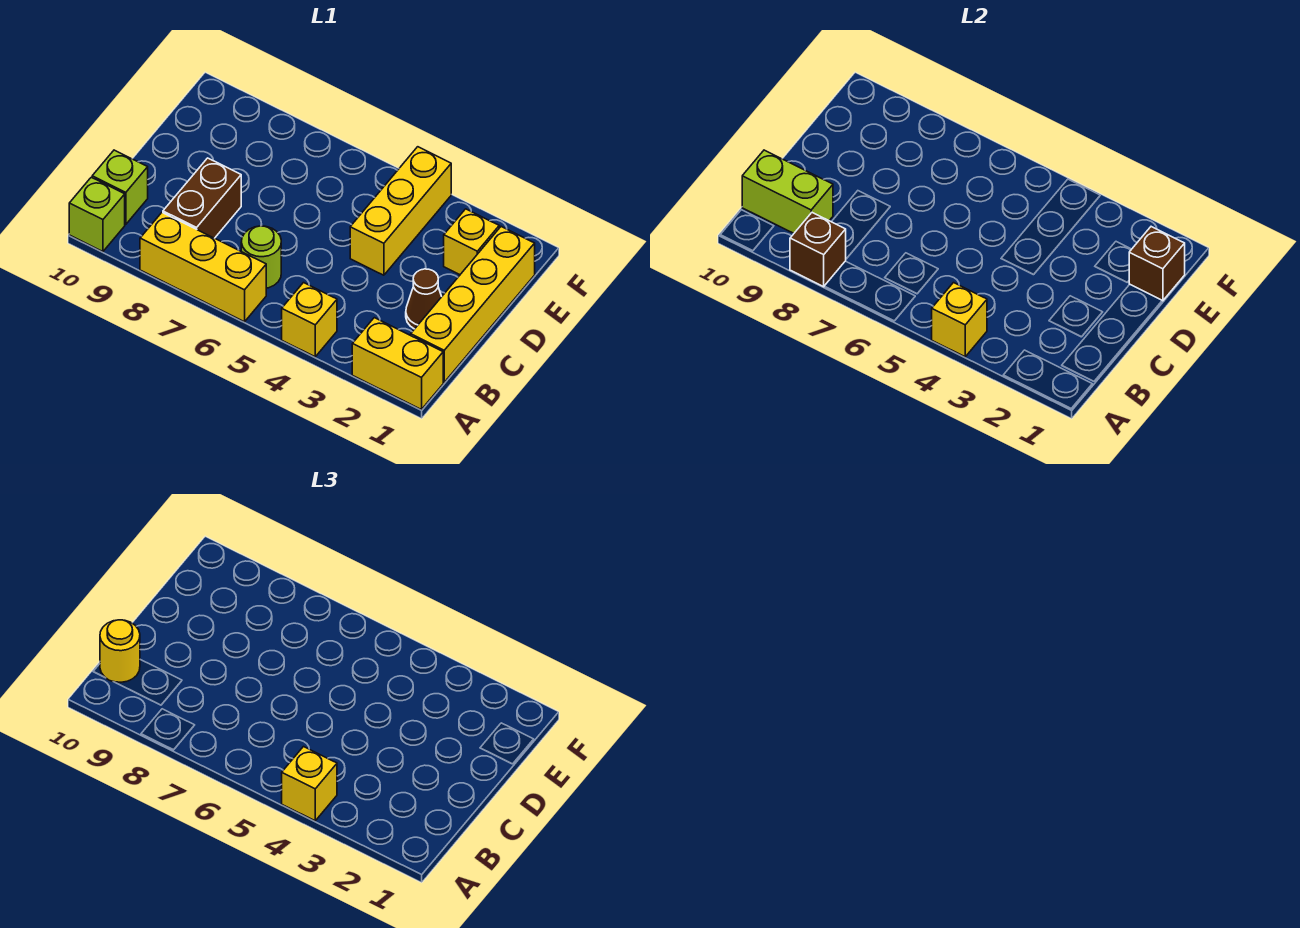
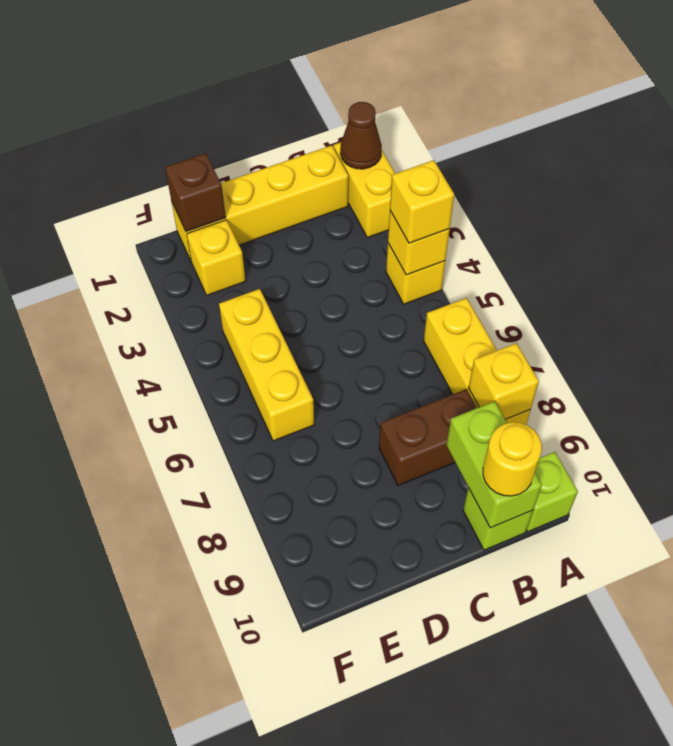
brown brick A8 level 2 -> yellow brick A8 level 2
lime round brick B6 level 1 -> none
brown cone C2 level 1 -> brown cone A1 level 2
yellow brick D4:F4 level 1 -> yellow brick E4:E6 level 1

